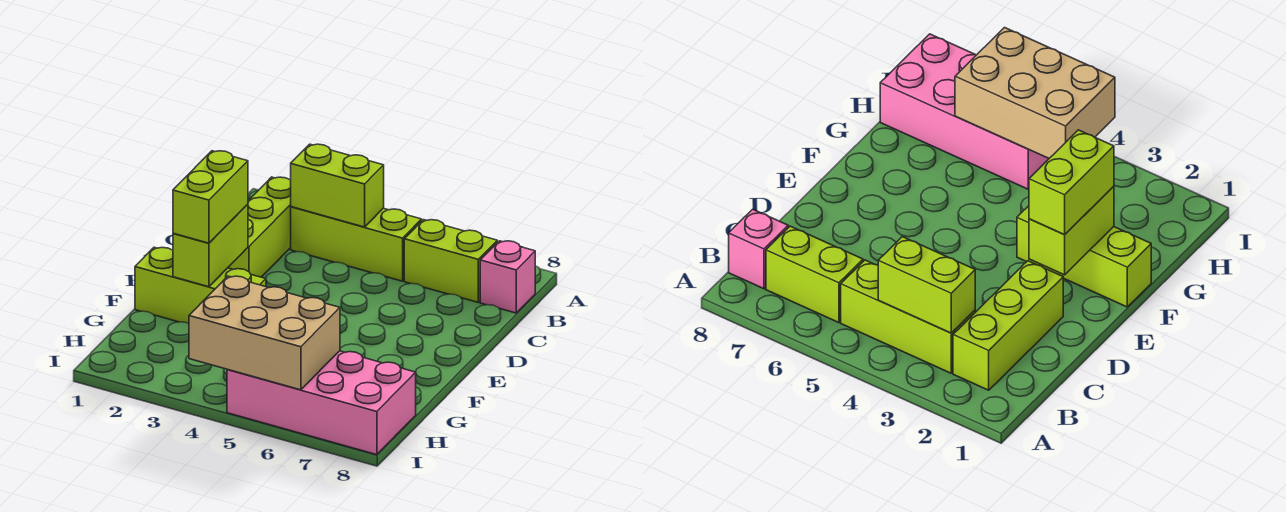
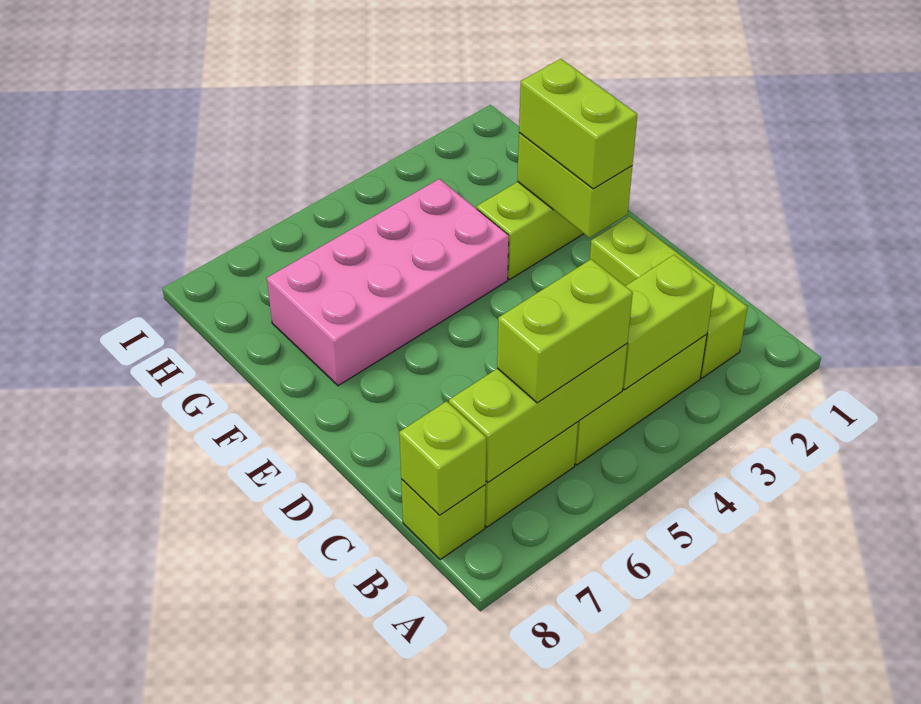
none -> lime brick B5:B7 level 2
none -> lime brick B5:B6 level 3
pink brick B8 level 1 -> lime brick B8 level 1
none -> lime brick B8 level 2
tan brick H4:I6 level 2 -> none
pink brick H5:I8 level 1 -> pink brick F4:G7 level 1

